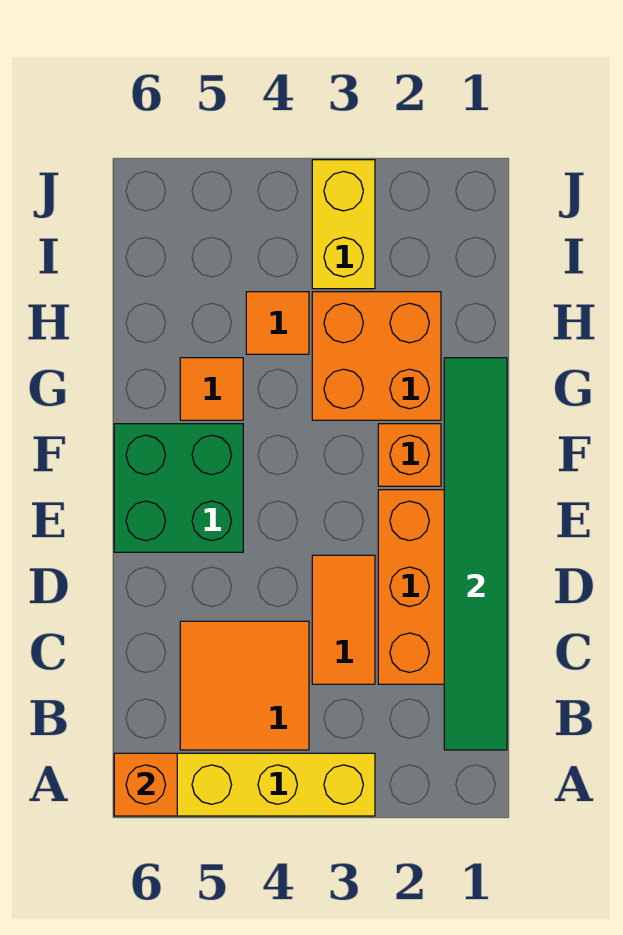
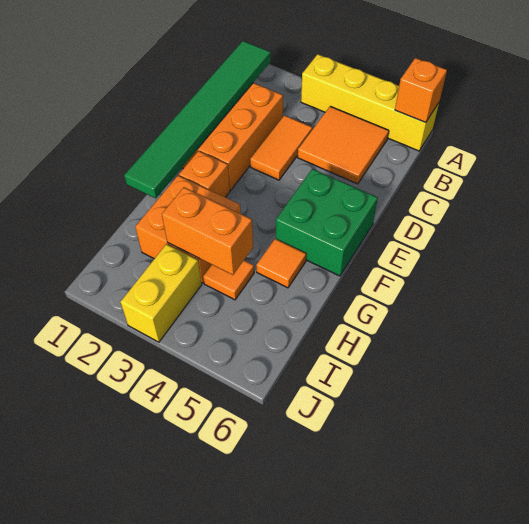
none -> orange brick H3:H4 level 2

